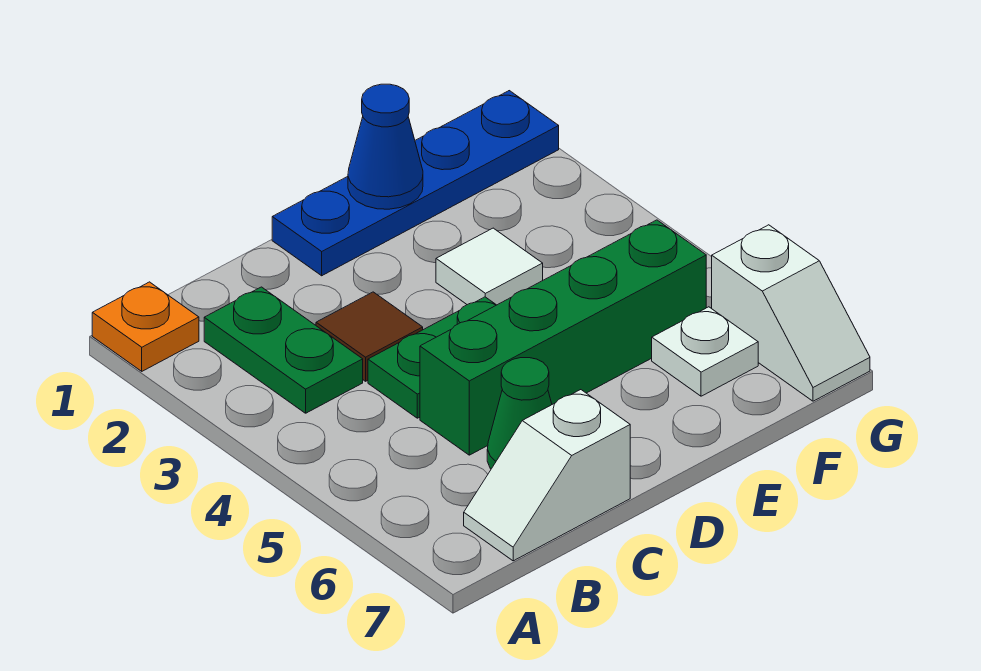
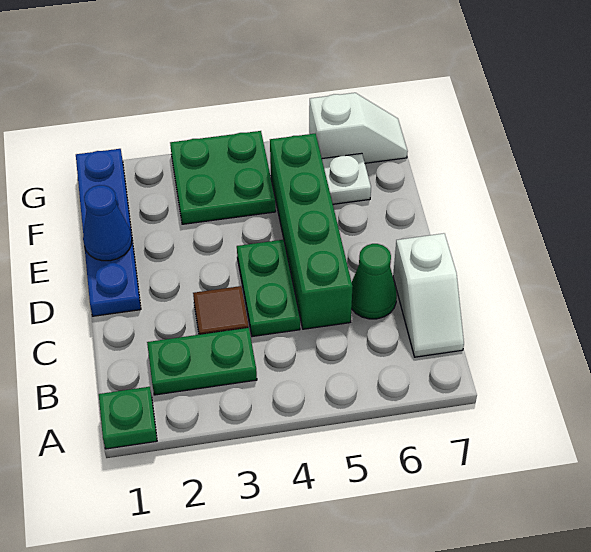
orange plate A1 level 1 -> green plate A1 level 1
white tile E3 level 1 -> none
none -> green plate F3:G4 level 1

